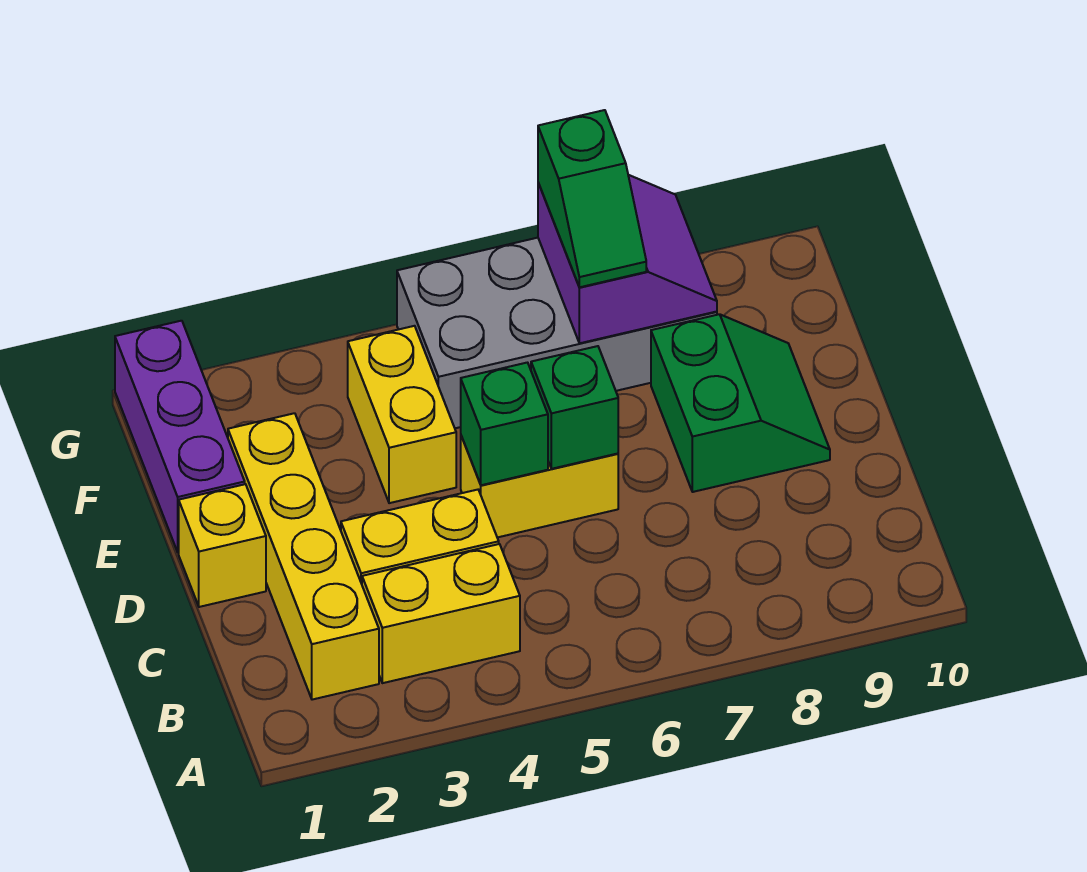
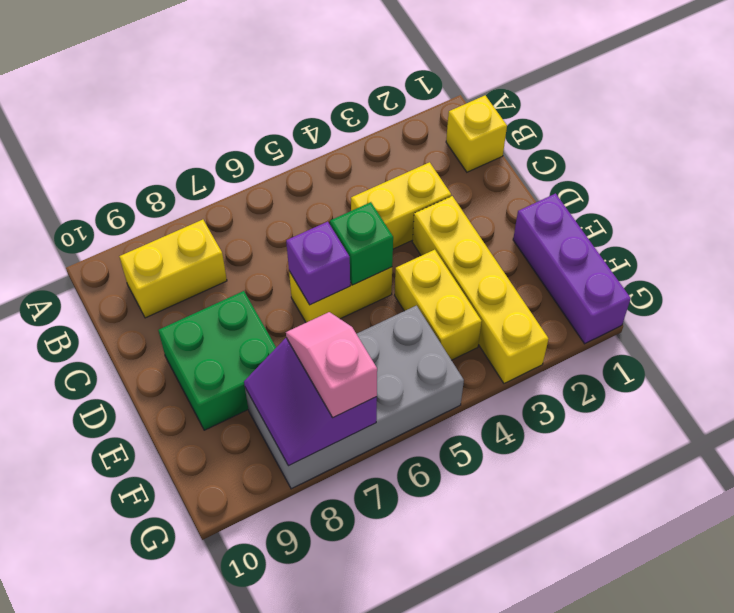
yellow brick B2:E2 level 1 -> yellow brick D3:G3 level 1
yellow brick B3:B4 level 1 -> yellow brick B8:B9 level 1
yellow brick D1 level 1 -> yellow brick B1 level 1
green brick D6 level 2 -> purple brick D6 level 2
green slope D8:E9 level 1 top 8 -> green brick D8:E9 level 1
green slope F7:G7 level 3 top G -> pink slope F7:G7 level 3 top G

